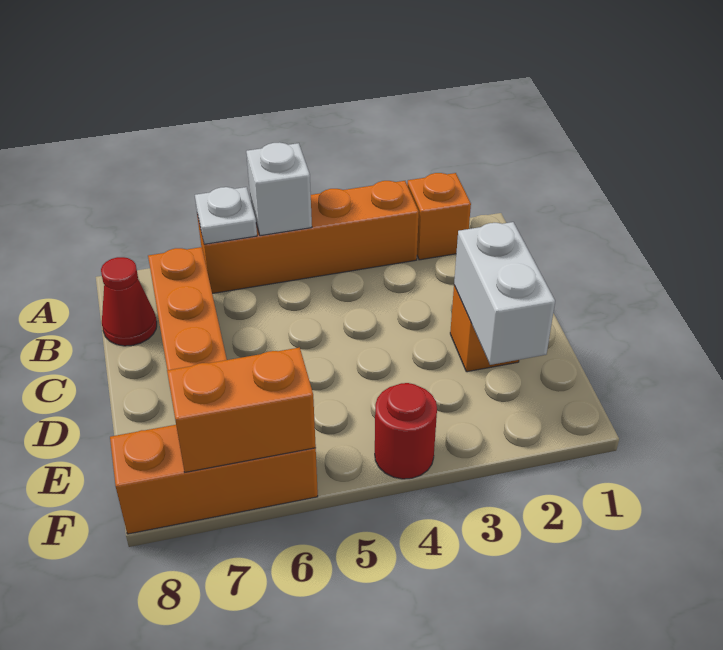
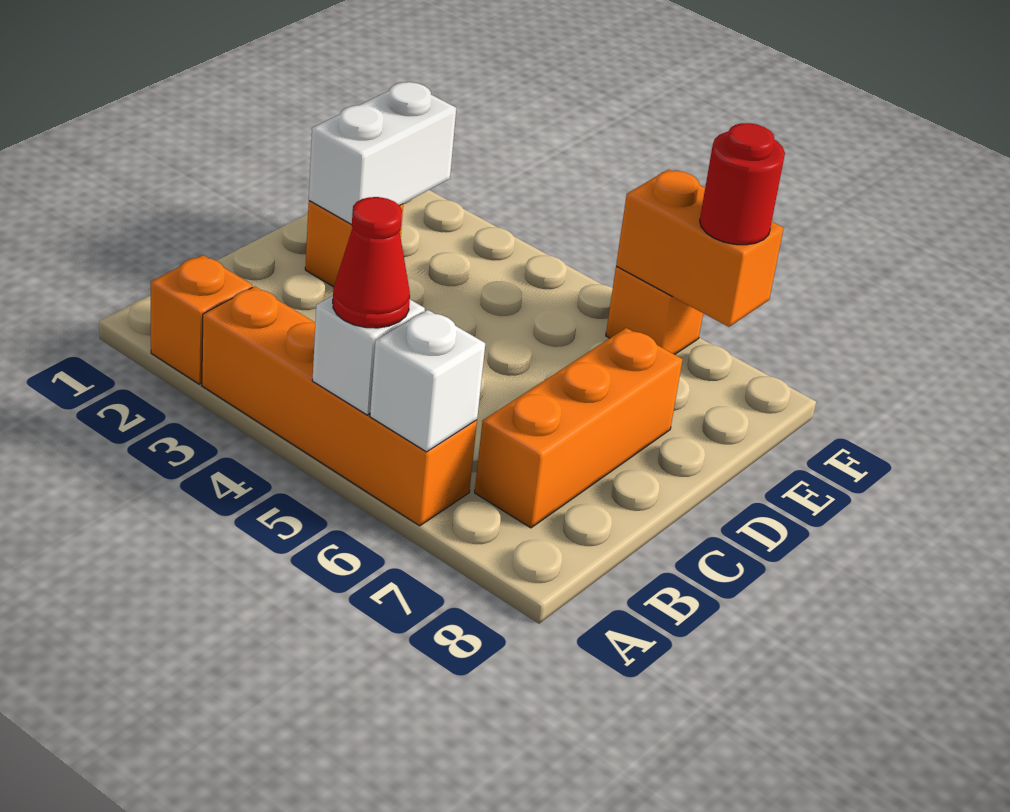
white plate A6 level 2 -> white brick A6 level 2
red cone B8 level 1 -> red cone A5 level 3
red round brick F4 level 1 -> red round brick F7 level 3
orange brick F6:F8 level 1 -> orange brick F6 level 1

